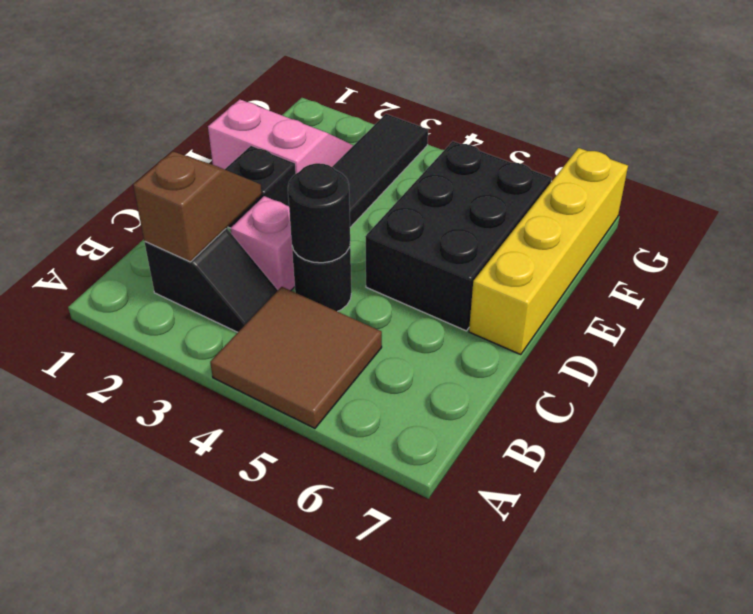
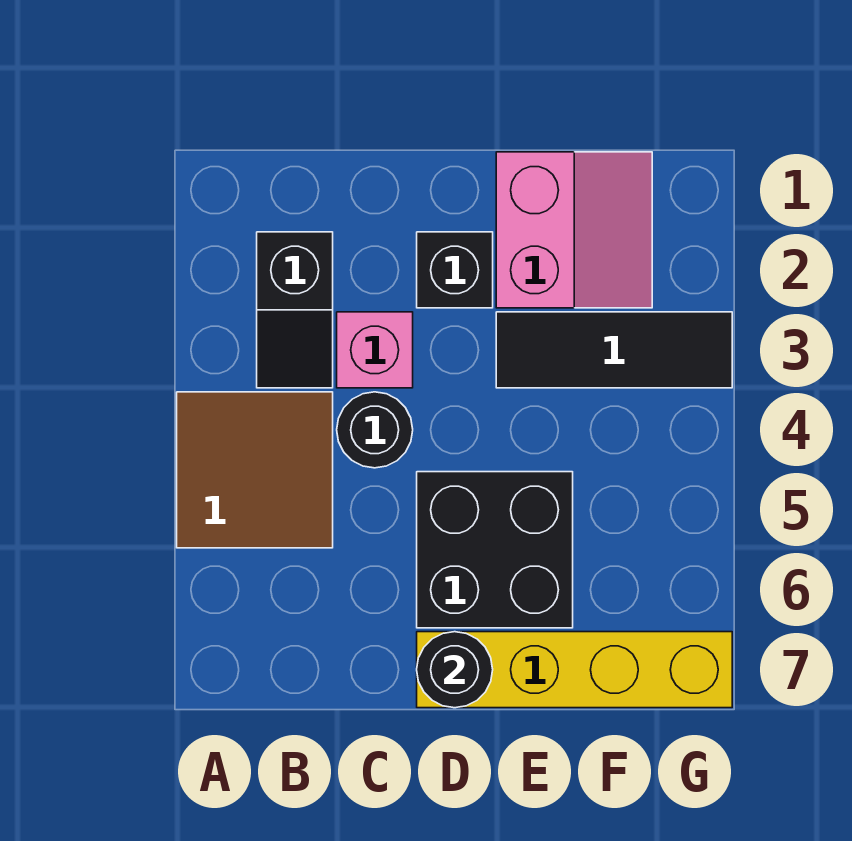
brown slope B2:C2 level 2 top B -> none
black round brick C4 level 2 -> black round brick D7 level 2
black brick D5:F6 level 1 -> black brick D5:E6 level 1

